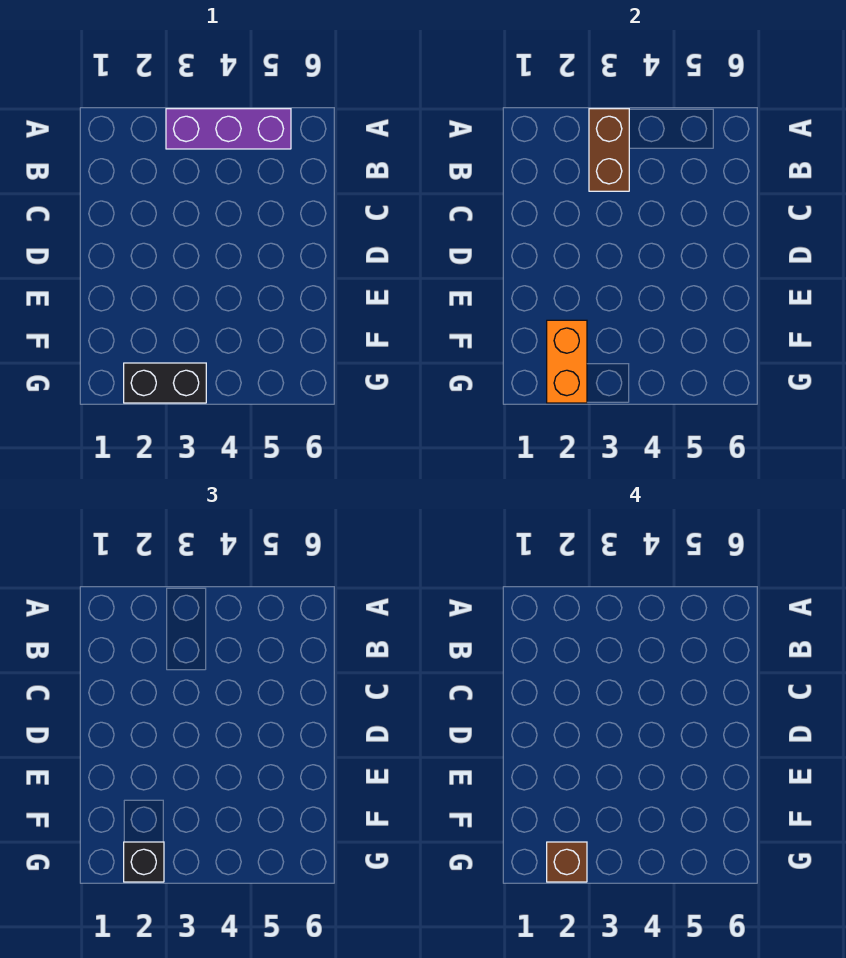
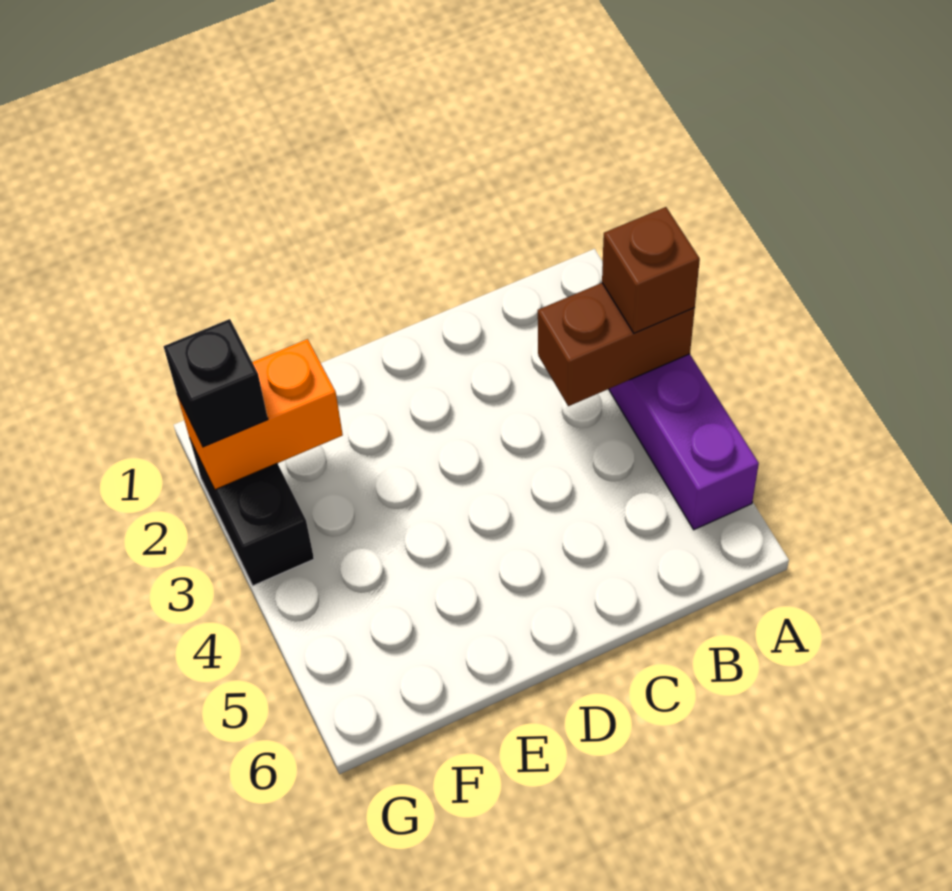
brown brick G2 level 4 -> brown brick A3 level 3

